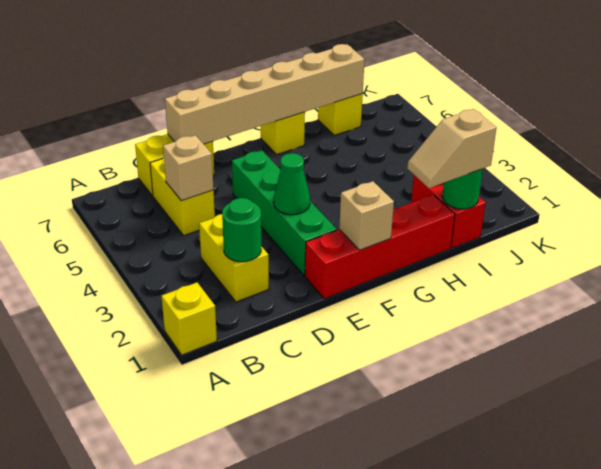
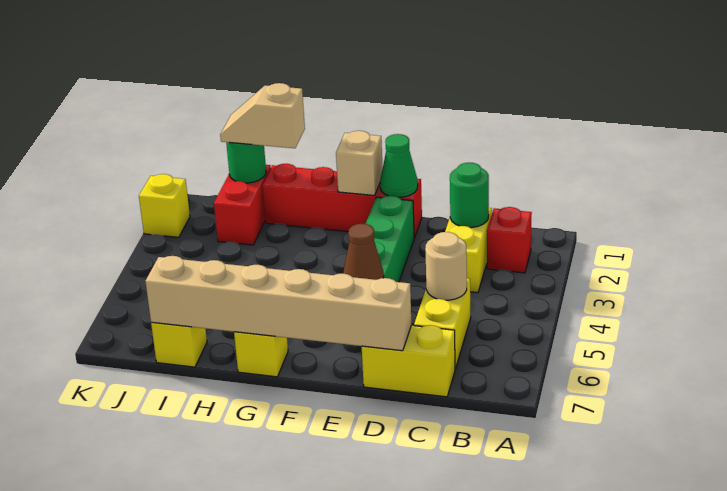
yellow brick A1 level 1 -> yellow brick K2 level 1
none -> red brick B2 level 1
tan brick C5 level 2 -> tan round brick C5 level 2
green cone E3 level 2 -> green cone E1 level 2
none -> brown cone E5 level 2
tan slope H1:I1 level 3 top I -> tan slope H1:I1 level 3 top H

